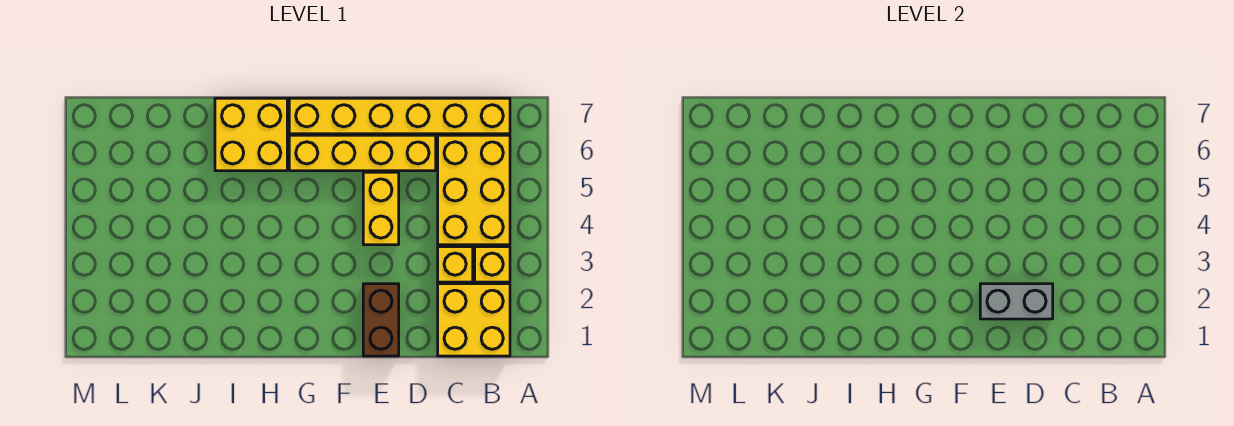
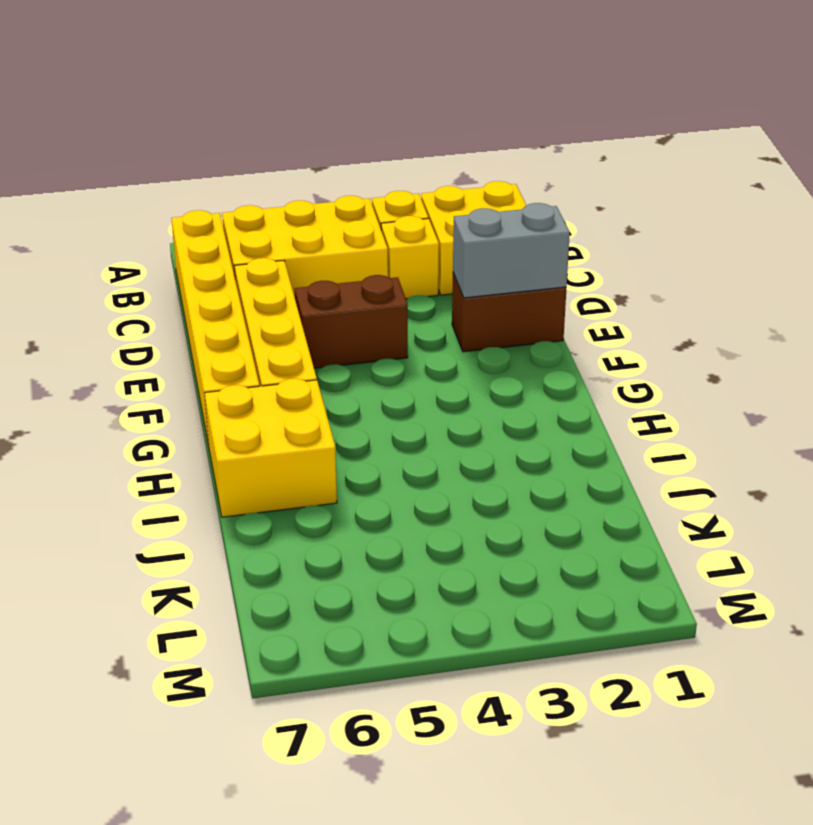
grey brick D2:E2 level 2 -> grey brick E1:E2 level 2
yellow brick E4:E5 level 1 -> brown brick E4:E5 level 1

